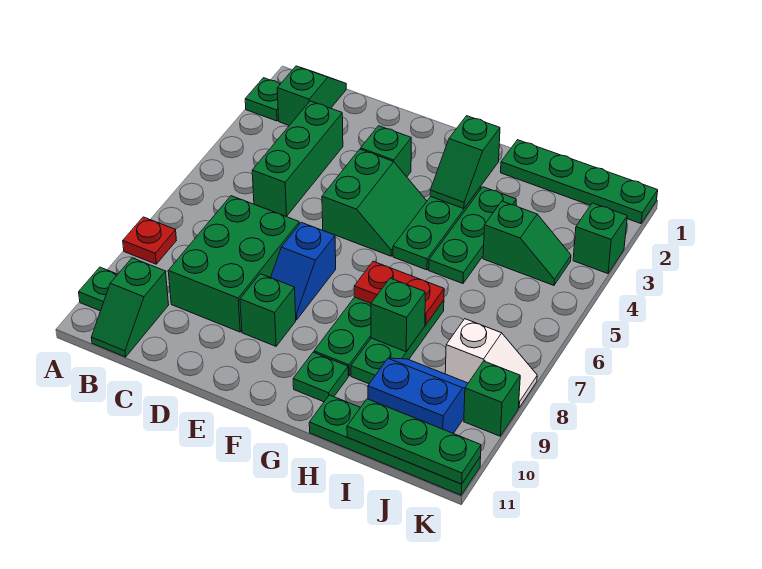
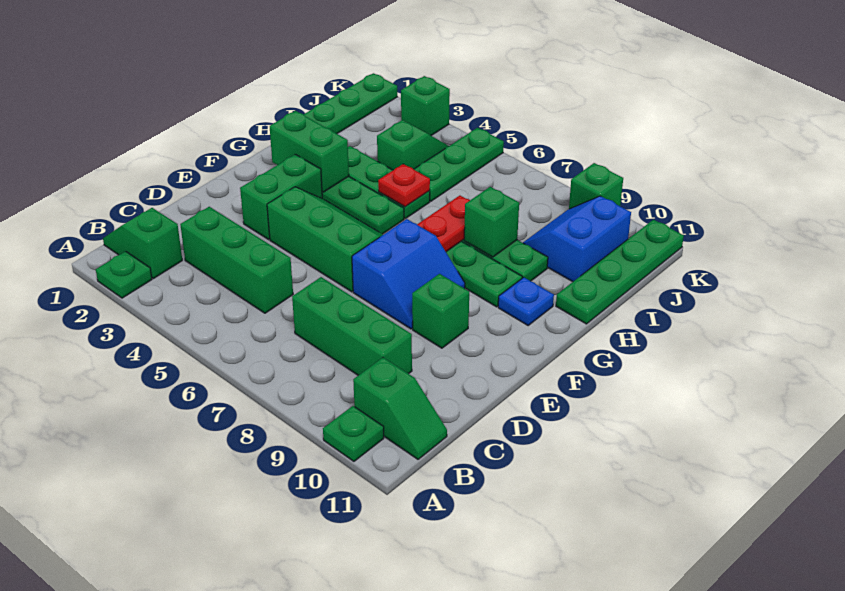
red plate A8 level 1 -> red plate H5 level 2
green brick C7:D9 level 1 -> green brick C7:C9 level 1
green brick E3 level 1 -> green brick E3:F3 level 1
green slope E4:F5 level 1 top E -> green slope E4:F6 level 1 top E
blue slope E7:E8 level 1 top 7 -> blue slope E7:F8 level 1 top 7
green slope G2:G3 level 2 top 2 -> green brick G2:G3 level 2
green plate G10 level 1 -> blue plate G10 level 1
green plate I11:K11 level 2 -> green plate I5:K5 level 1
white slope J8:K8 level 1 top J -> none

